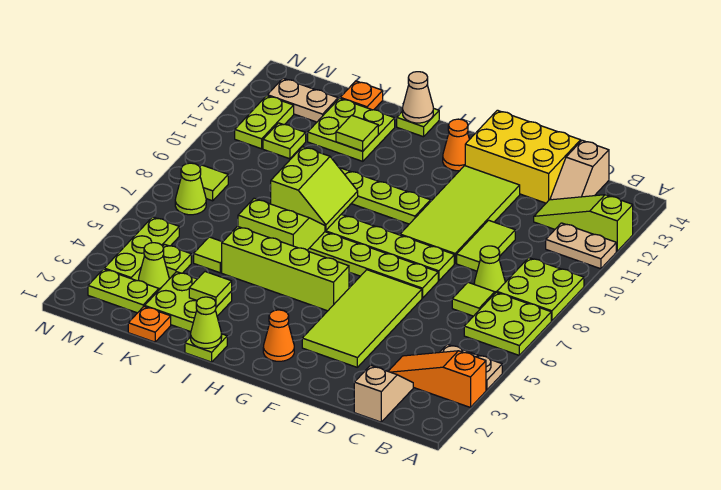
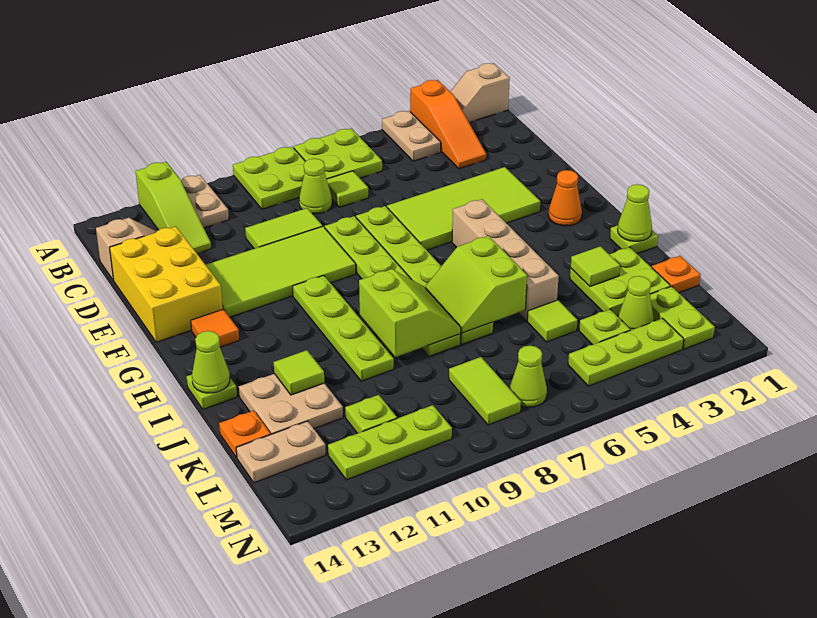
tan slope C1:C2 level 1 top 1 -> tan slope A1:A2 level 1 top 1
lime brick G5:J5 level 1 -> tan brick G5:J5 level 1
orange cone G13 level 1 -> orange tile G13 level 1
lime slope I8:J9 level 2 top J -> lime slope I8:J9 level 2 top 9
tan cone I14 level 2 -> lime cone I14 level 2
lime plate J12:K13 level 1 -> tan plate J12:K13 level 1
tan plate L13:M13 level 1 -> tan plate L13:L14 level 1
lime tile M8 level 1 -> lime tile L8:M8 level 1
lime plate M11:M12 level 1 -> lime plate M10:M12 level 1

